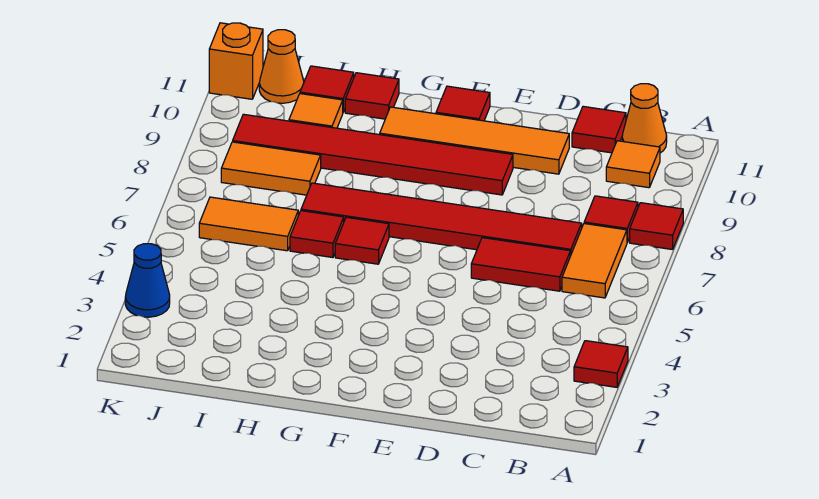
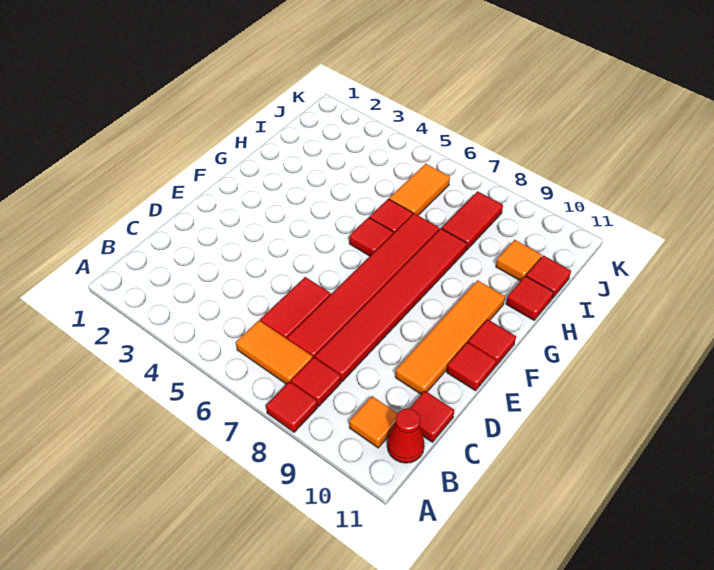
red tile A3 level 1 -> red tile E11 level 1
orange cone B11 level 1 -> red cone B11 level 1
red tile E9:J9 level 1 -> red tile C8:H8 level 1
orange tile I8:J8 level 1 -> red tile I8:J8 level 1
orange cone J11 level 1 -> none
blue cone K3 level 1 -> none
orange brick K11 level 1 -> none

